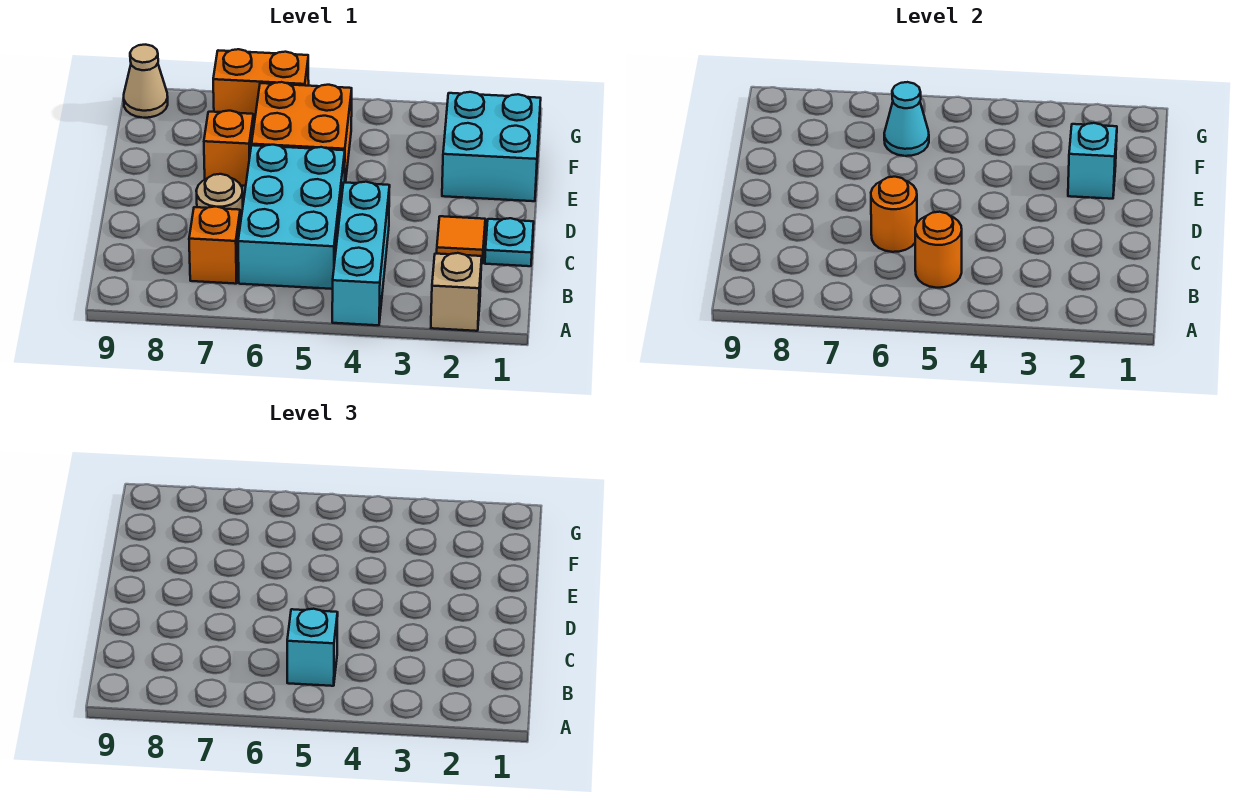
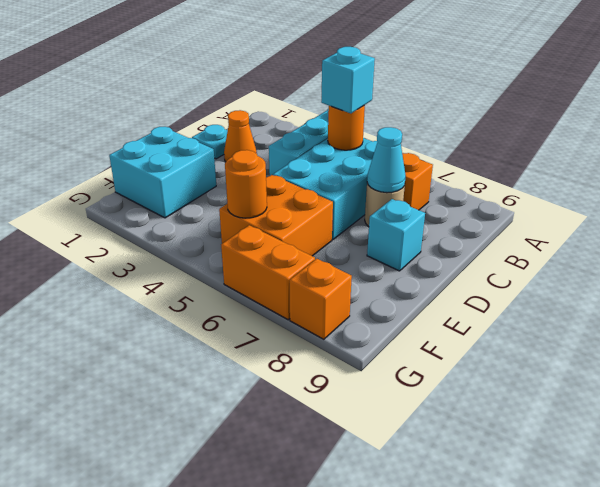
tan brick A2 level 1 -> none
orange tile C2 level 1 -> orange cone C2 level 1
orange round brick C6 level 2 -> orange round brick F5 level 2
cyan brick E2 level 2 -> cyan brick D8 level 1
orange brick E7 level 1 -> orange brick G8 level 1
cyan cone F6 level 2 -> cyan cone C7 level 2
tan cone G9 level 1 -> none

